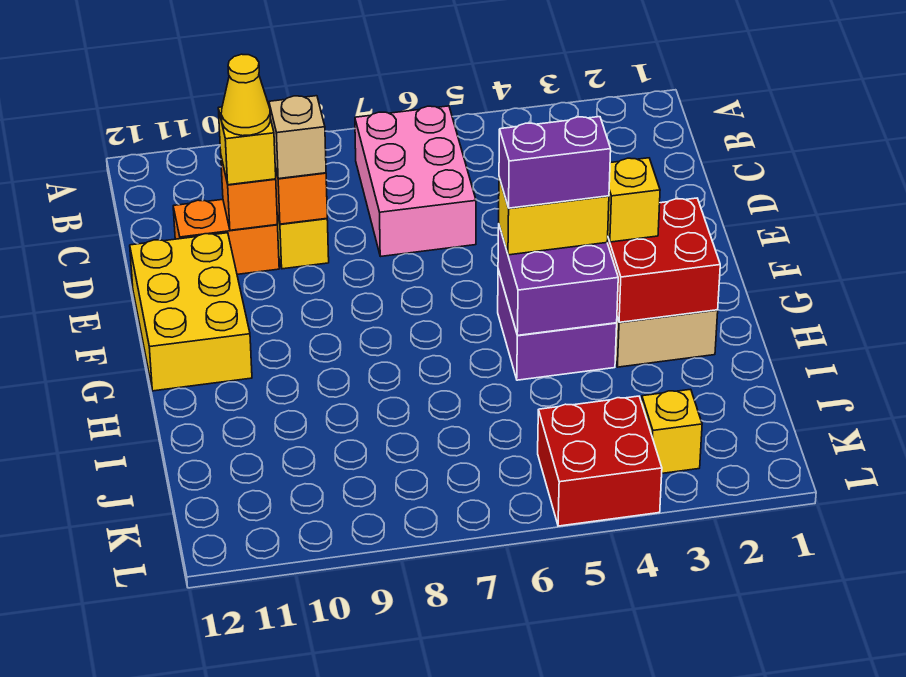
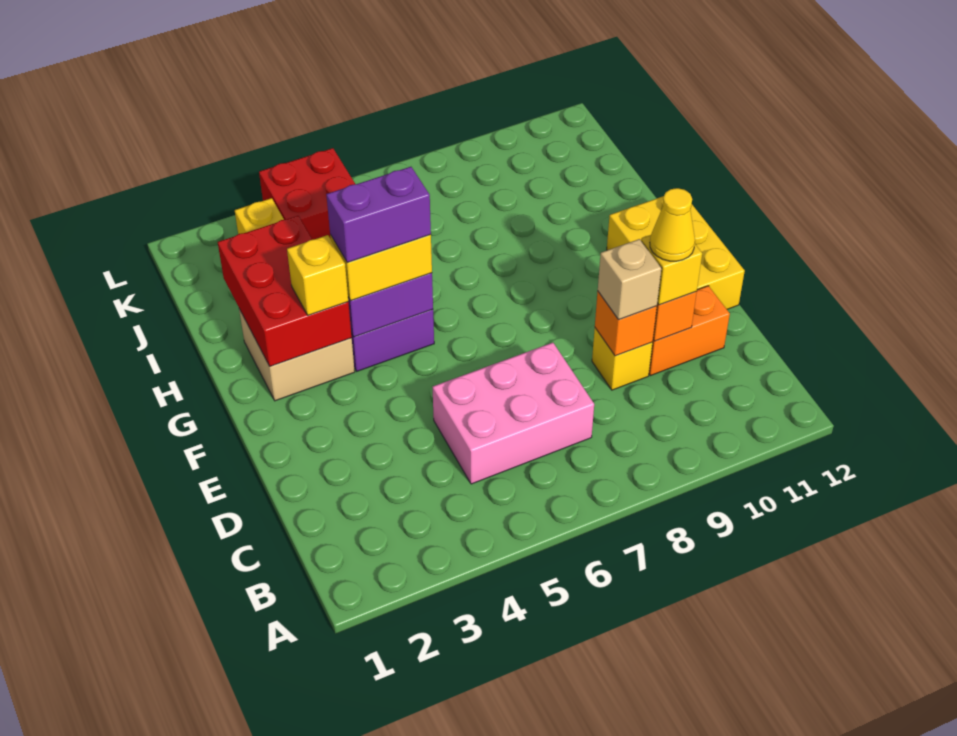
pink brick B6:D7 level 1 -> pink brick C5:D7 level 1
red brick G2:H3 level 2 -> red brick G2:I3 level 2

